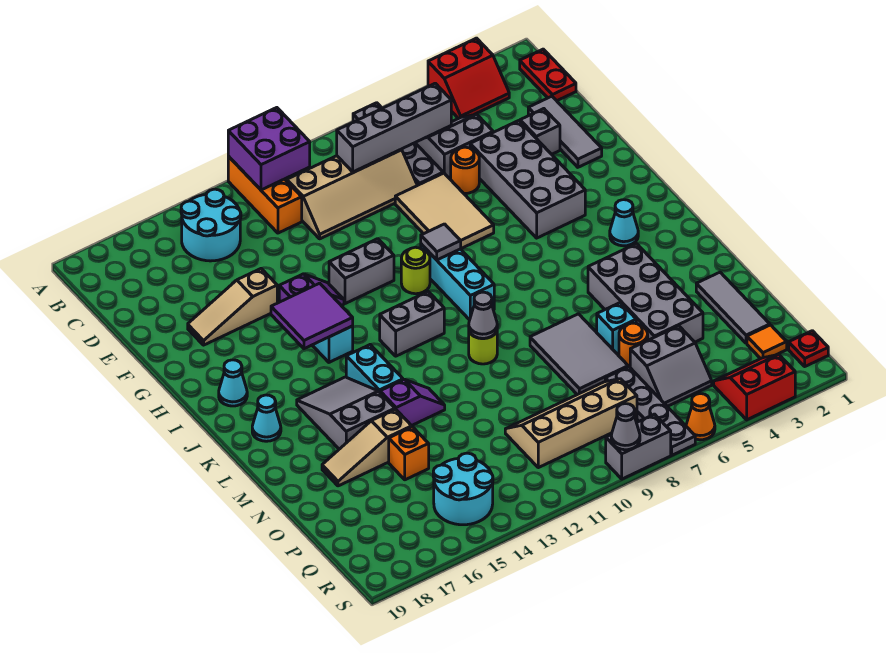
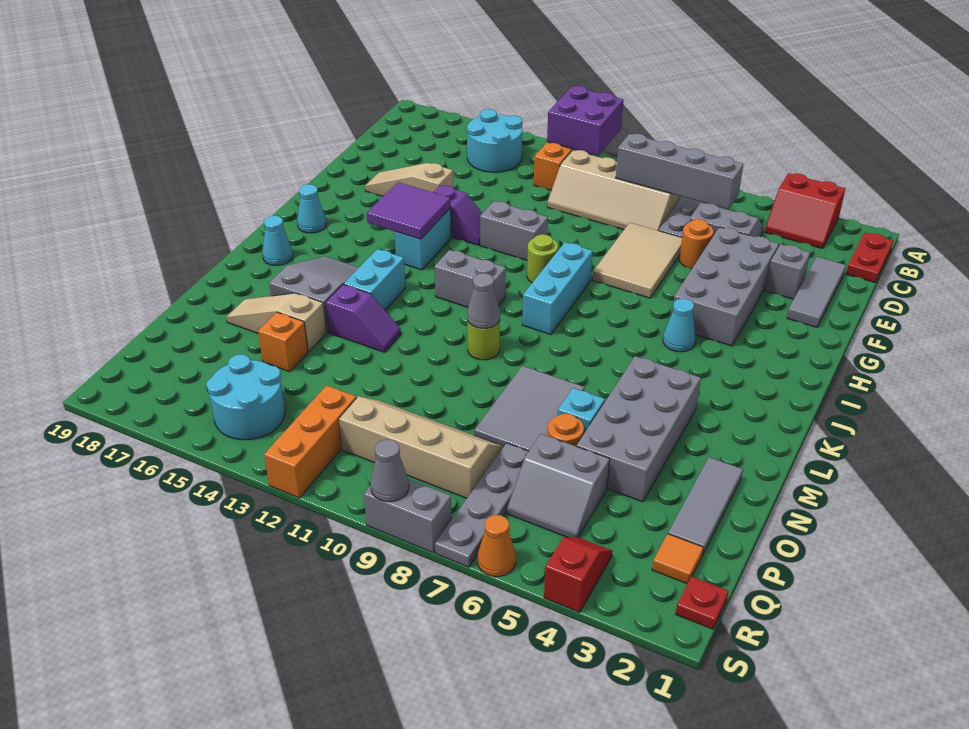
grey tile H9 level 2 -> none
cyan cone J3 level 1 -> cyan cone I5 level 1
none -> orange brick Q12:S12 level 1
red slope R3:S4 level 1 top S -> red slope R4:S4 level 1 top S

